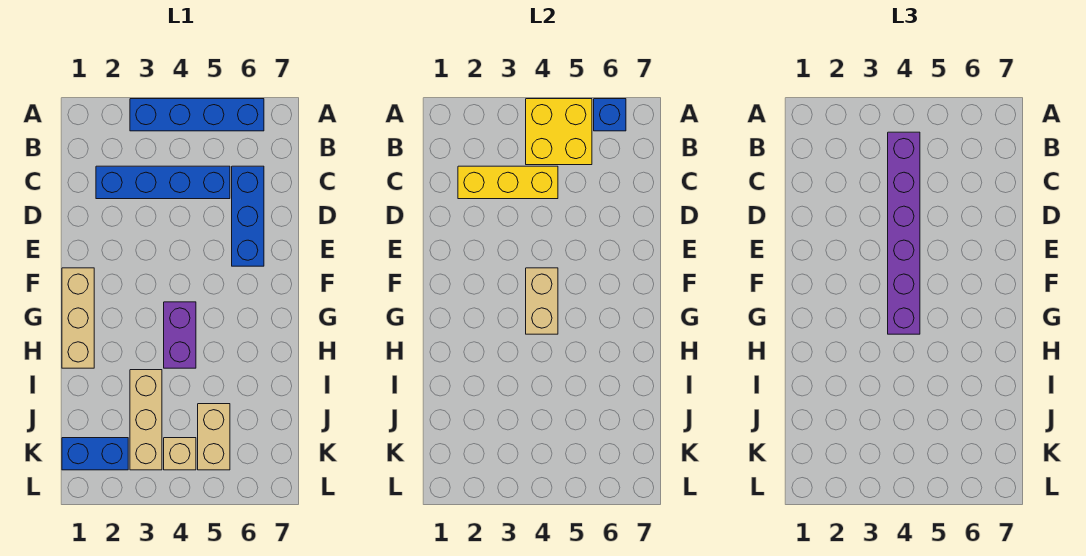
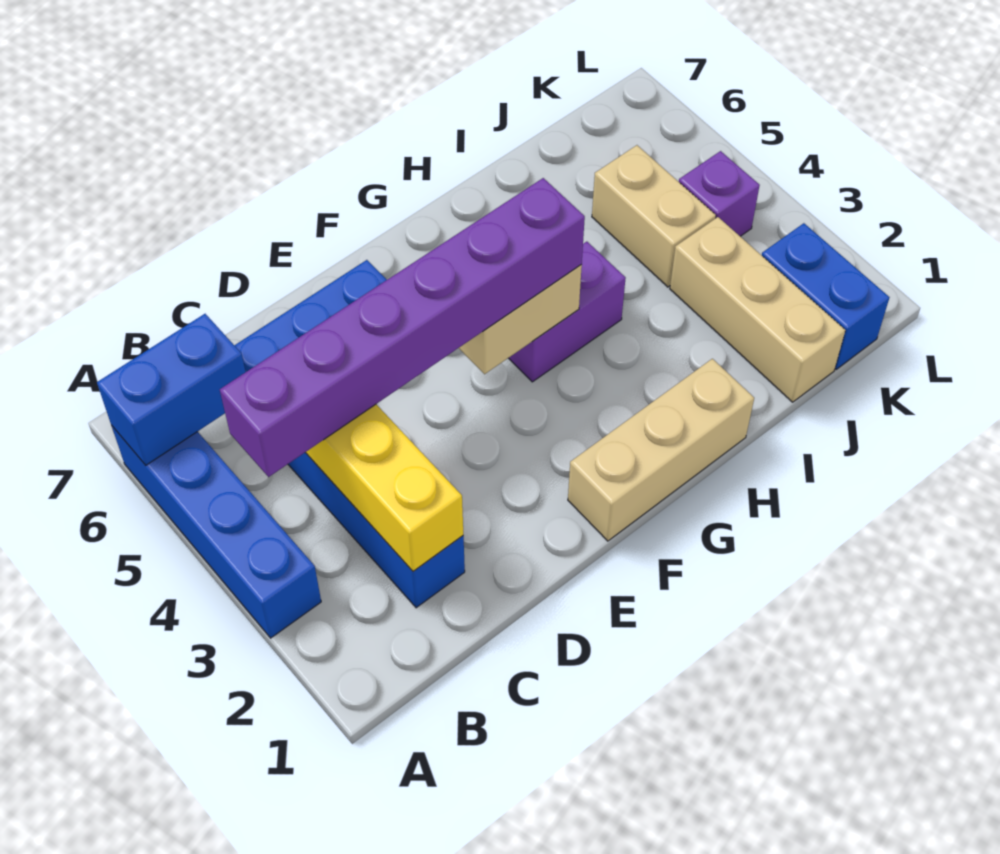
yellow brick A4:B5 level 2 -> none
blue brick A6 level 2 -> blue brick A6:B6 level 2
tan brick I3:K3 level 1 -> tan brick J1:J3 level 1
tan brick J5:K5 level 1 -> tan brick J4:J5 level 1
tan brick K4 level 1 -> purple brick K4 level 1

